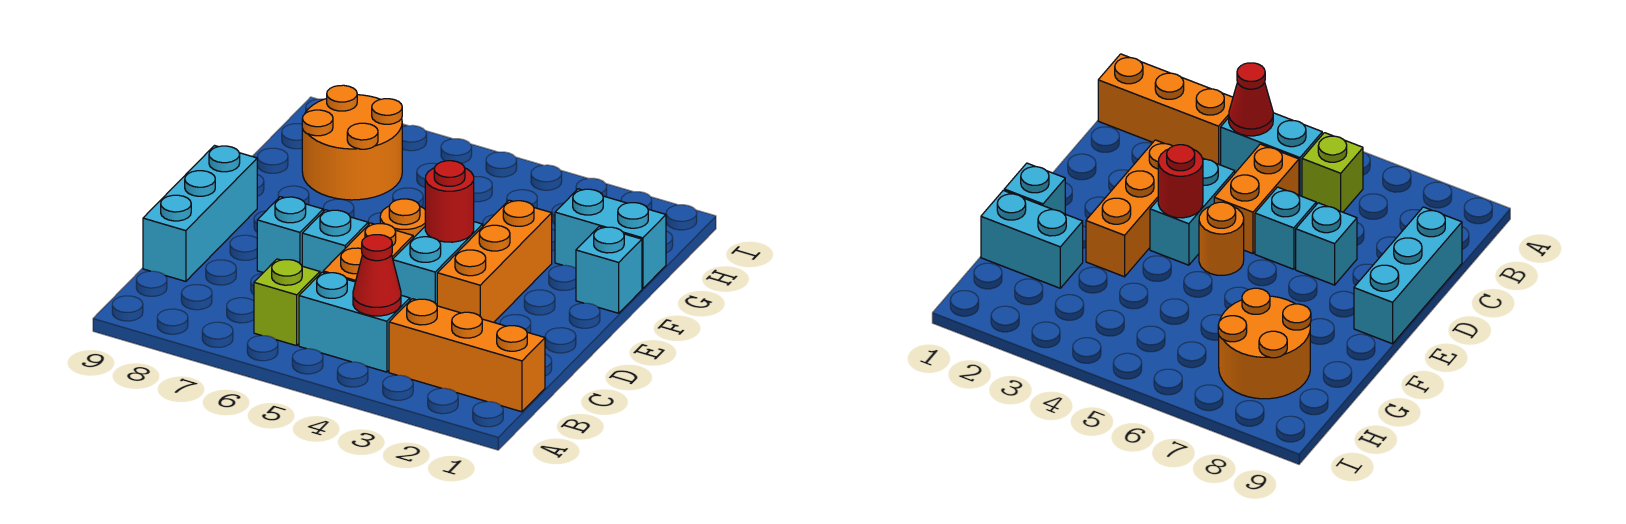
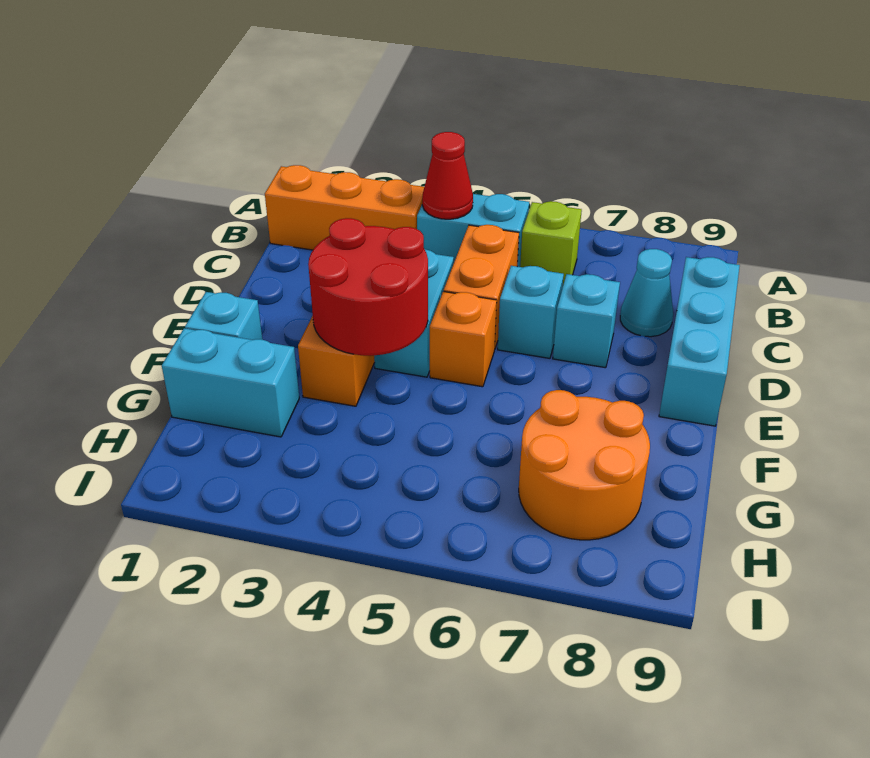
none -> cyan cone C8 level 1
red round brick E4 level 2 -> red round brick E3:F4 level 2
orange round brick E5 level 1 -> orange brick E5 level 1

